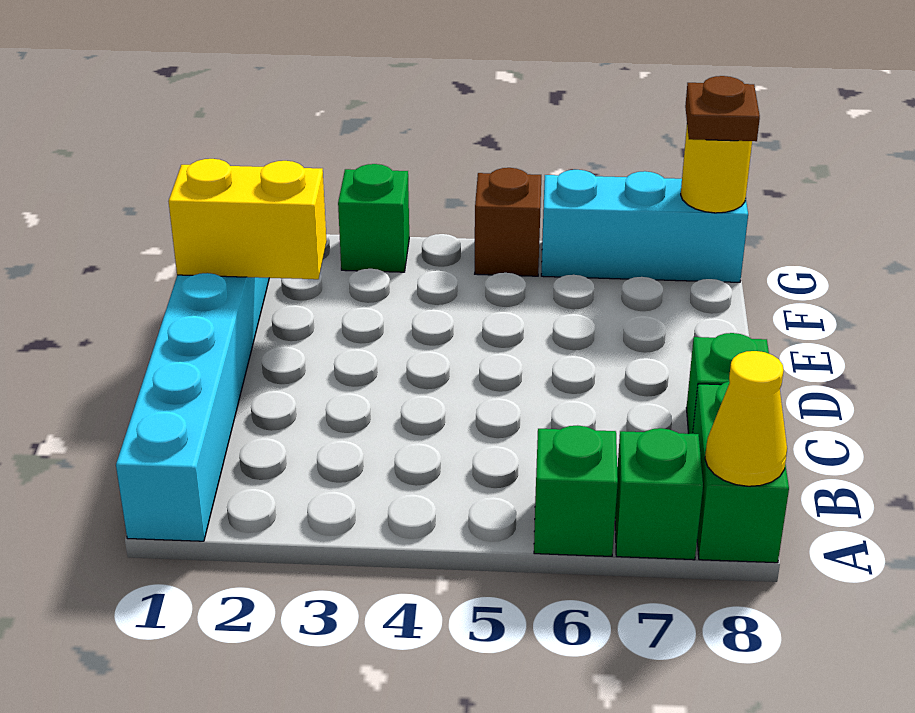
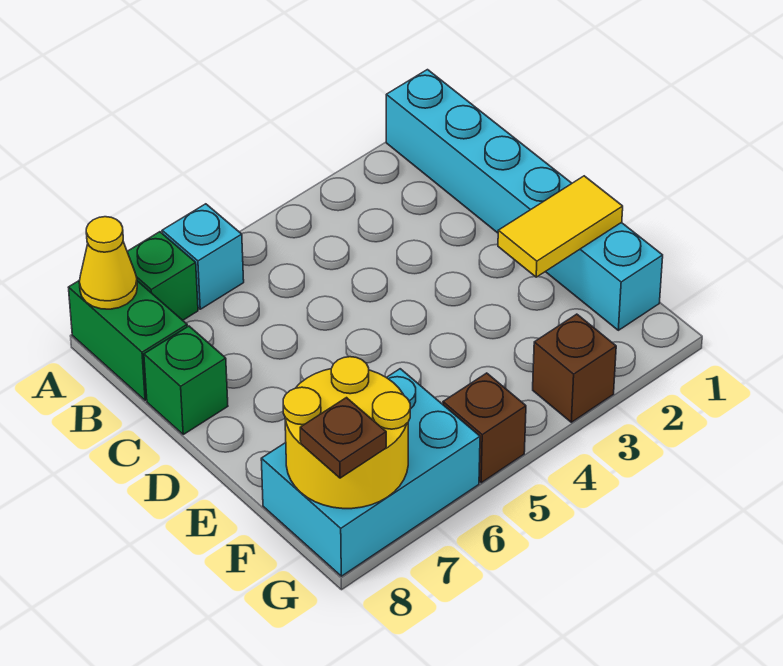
green brick A6 level 1 -> cyan brick A6 level 1
yellow brick E1:E2 level 2 -> yellow tile E1:E2 level 2
green brick G3 level 1 -> brown brick G3 level 1
cyan brick G6:G8 level 1 -> cyan brick F6:G8 level 1
yellow round brick G8 level 2 -> yellow round brick F7:G8 level 2

